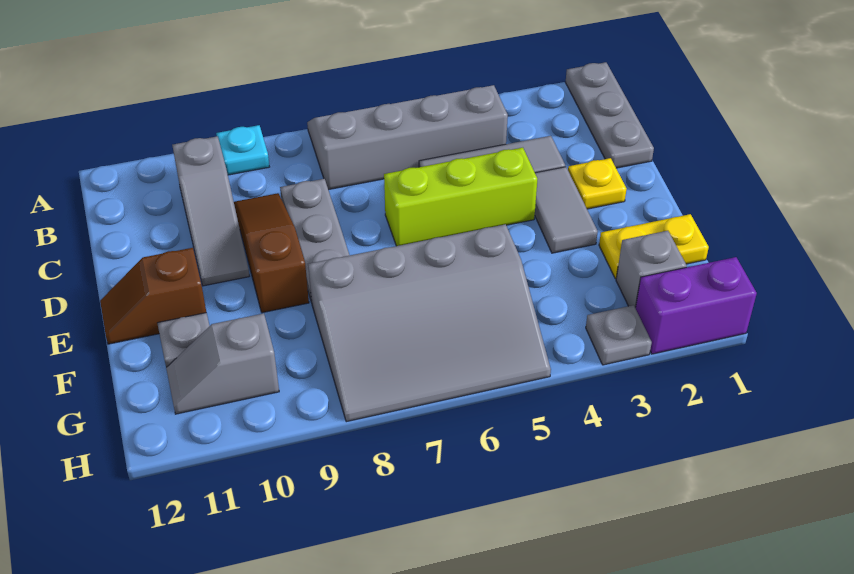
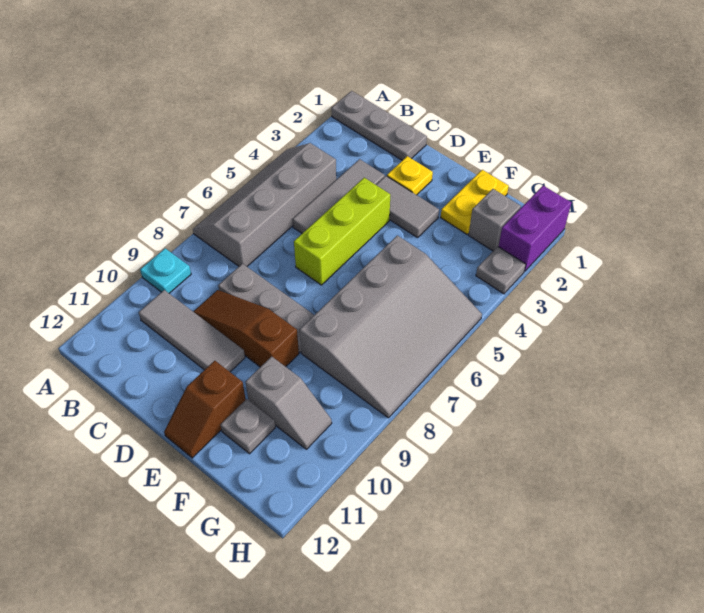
grey slope B10:D10 level 1 top B -> grey tile B10:D10 level 1
grey slope G10:G11 level 1 top 10 -> grey slope F10:G10 level 1 top F

